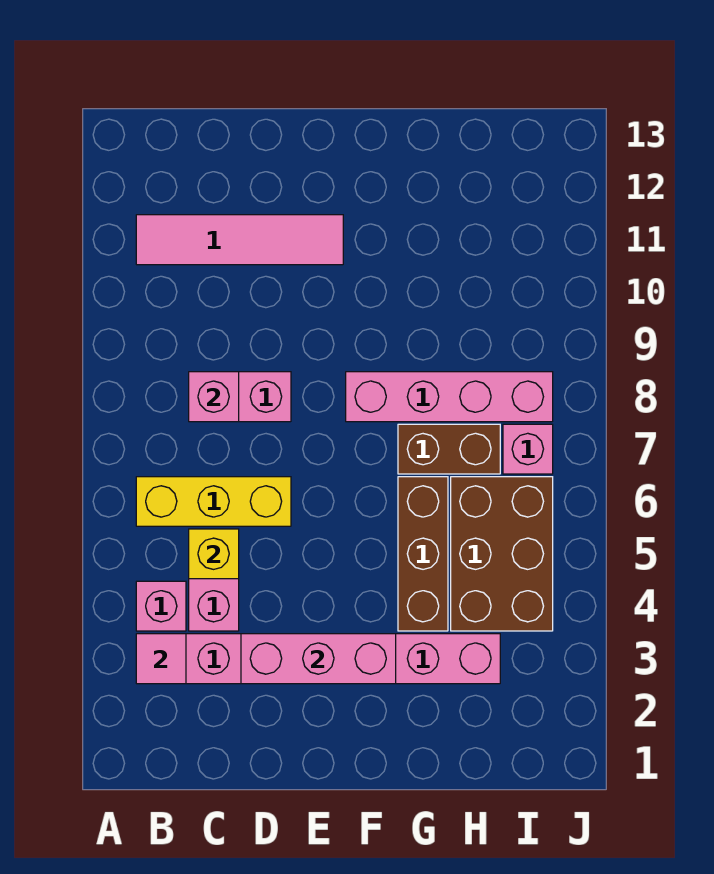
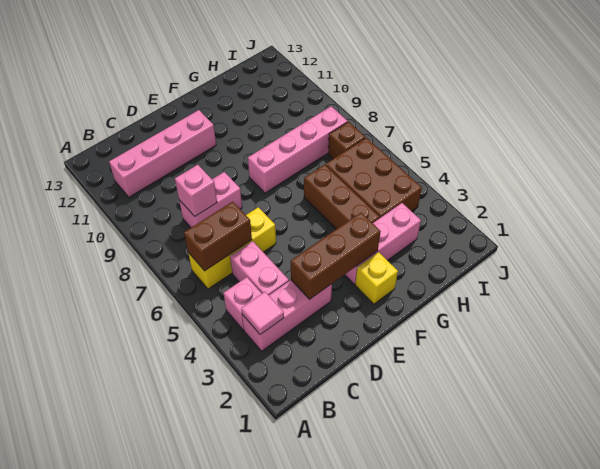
pink tile B11:E11 level 1 -> pink brick B11:E11 level 1
yellow brick C5 level 2 -> yellow brick F2 level 1
pink brick D3:F3 level 2 -> brown brick D3:F3 level 2
brown brick G7:H7 level 1 -> brown brick B6:C6 level 2
pink brick I7 level 1 -> brown brick I7 level 1

